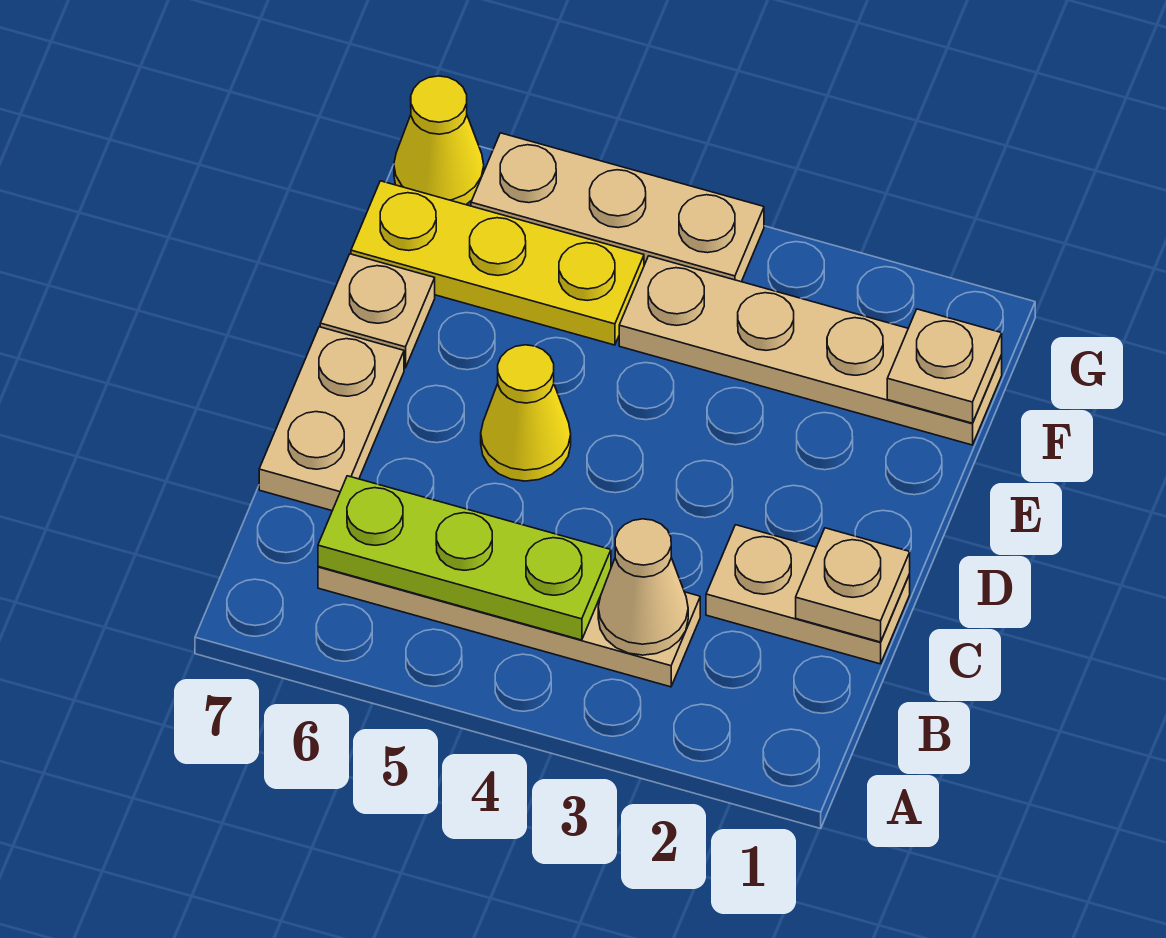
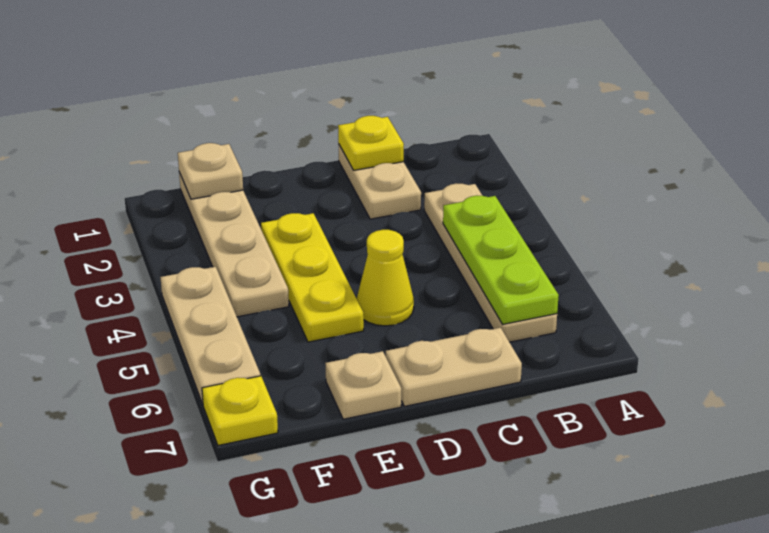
tan cone B3 level 2 -> none
tan plate C1 level 2 -> yellow plate C1 level 2
yellow plate F5:F7 level 1 -> yellow plate E3:E5 level 1
yellow cone G7 level 1 -> yellow plate G7 level 1

